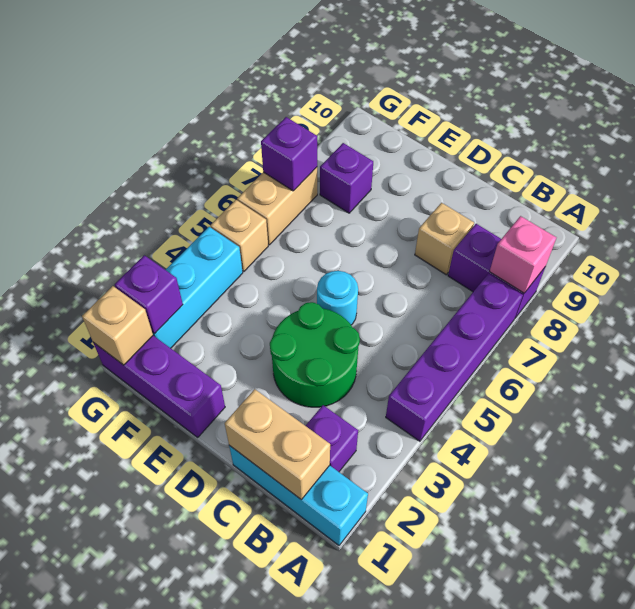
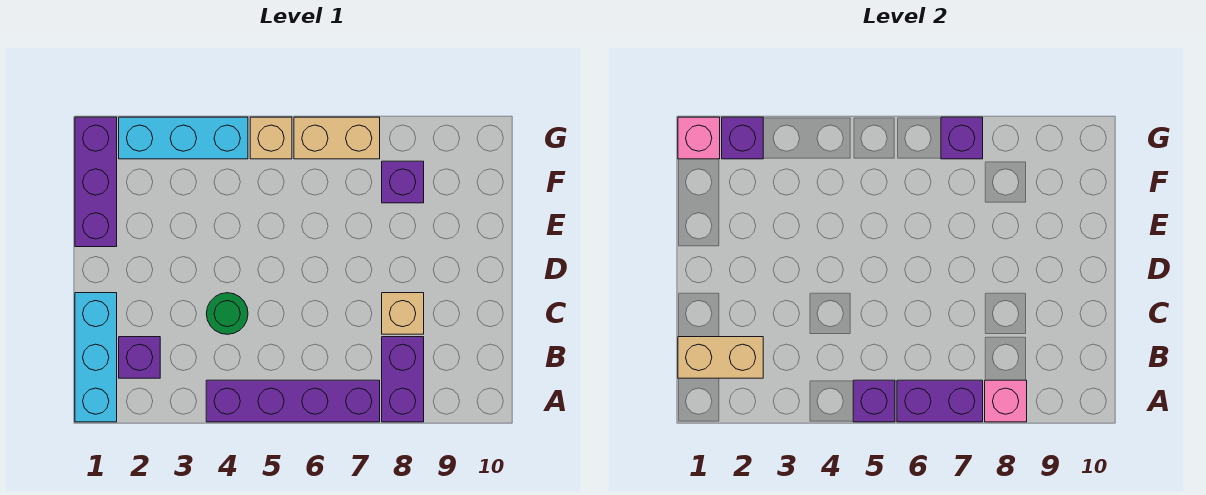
none -> purple brick A5 level 2
none -> purple brick A6:A7 level 2
tan brick B1:C1 level 2 -> tan brick B1:B2 level 2
green round brick C3:D4 level 1 -> green round brick C4 level 1
cyan round brick D5 level 1 -> none
tan brick G1 level 2 -> pink brick G1 level 2

